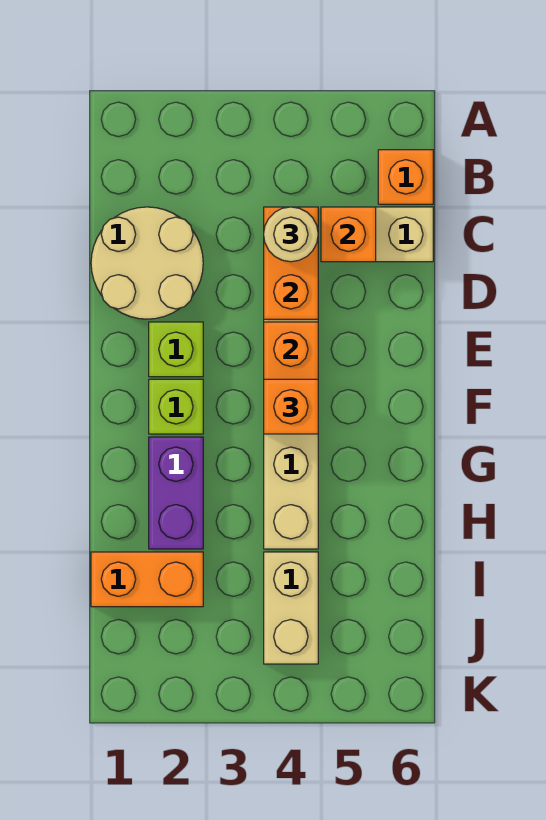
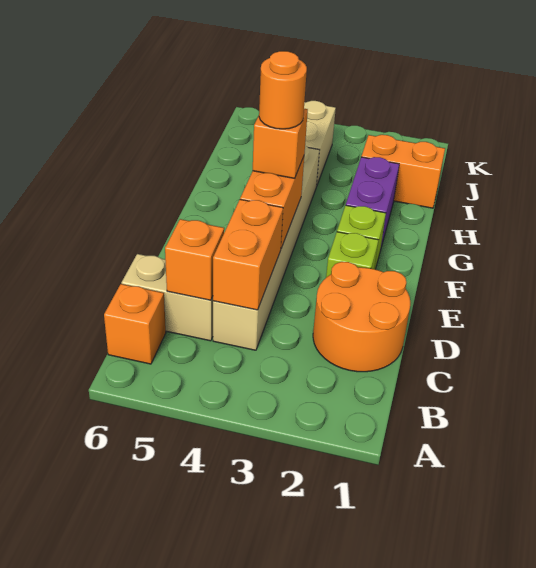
tan round brick C1:D2 level 1 -> orange round brick C1:D2 level 1
tan round brick C4 level 3 -> none
none -> orange round brick F4 level 4

